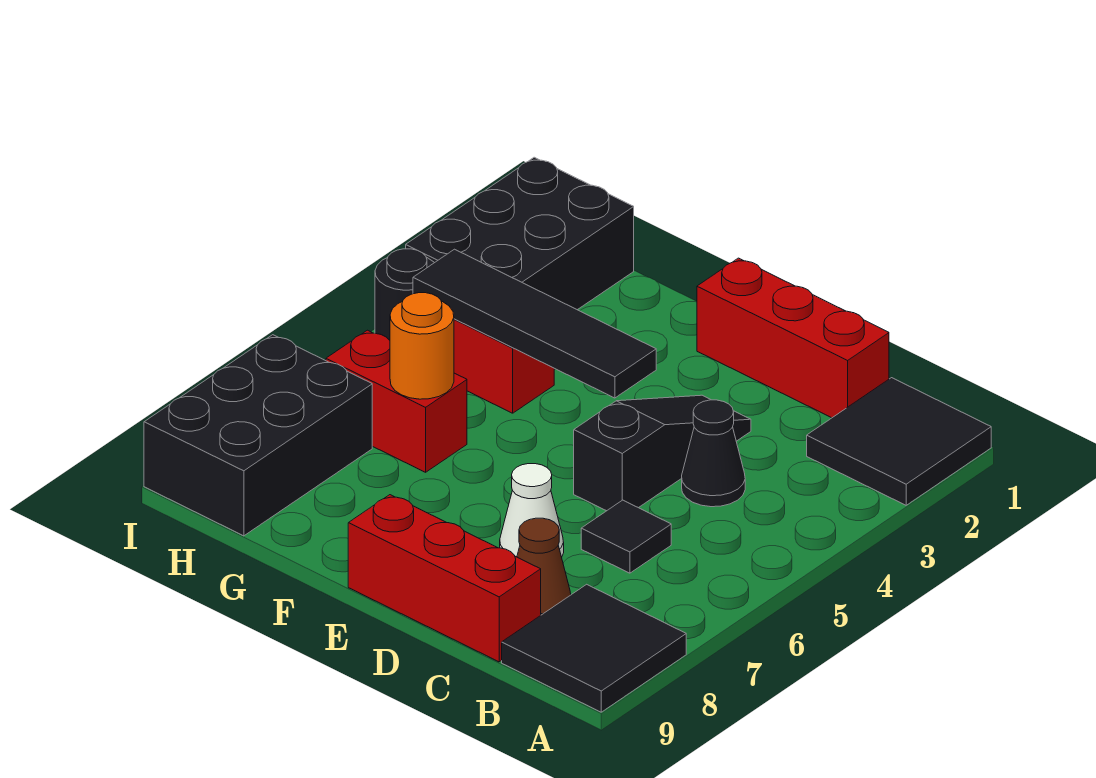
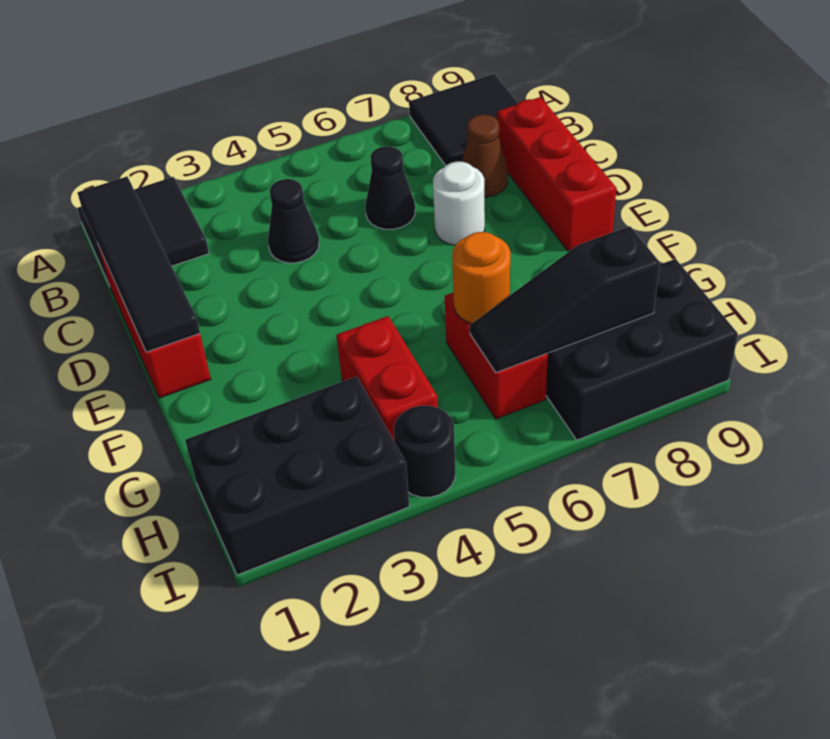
black tile C6 level 1 -> black cone C6 level 1
black slope D3:D5 level 1 top 5 -> black slope H6:H8 level 2 top 8
white cone D7 level 1 -> white round brick D7 level 1
black tile E4:H4 level 2 -> black tile B1:E1 level 2

